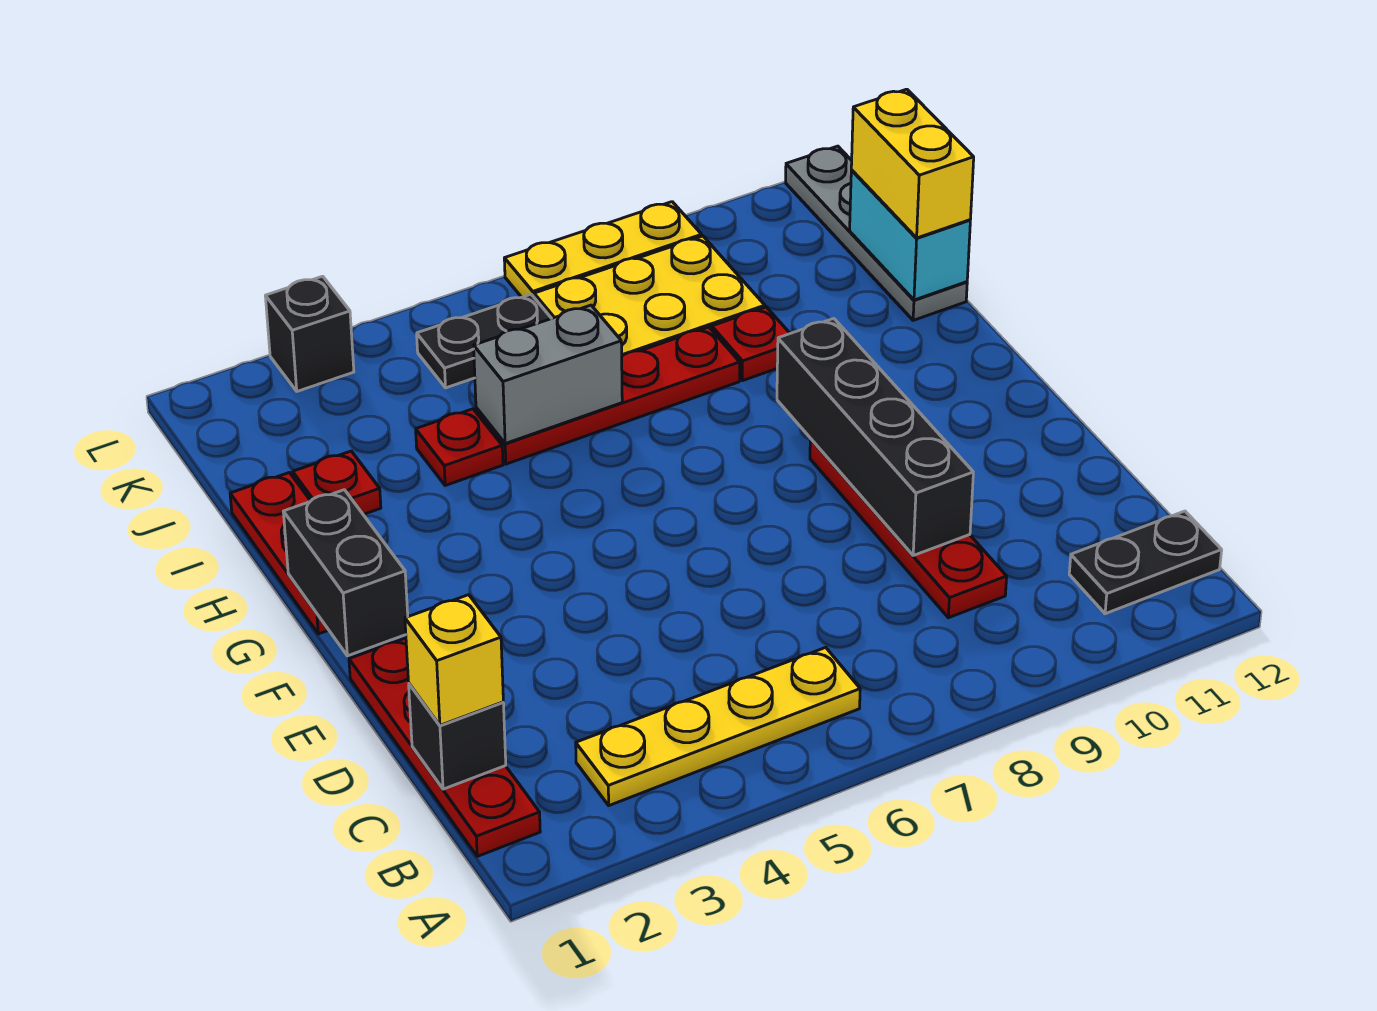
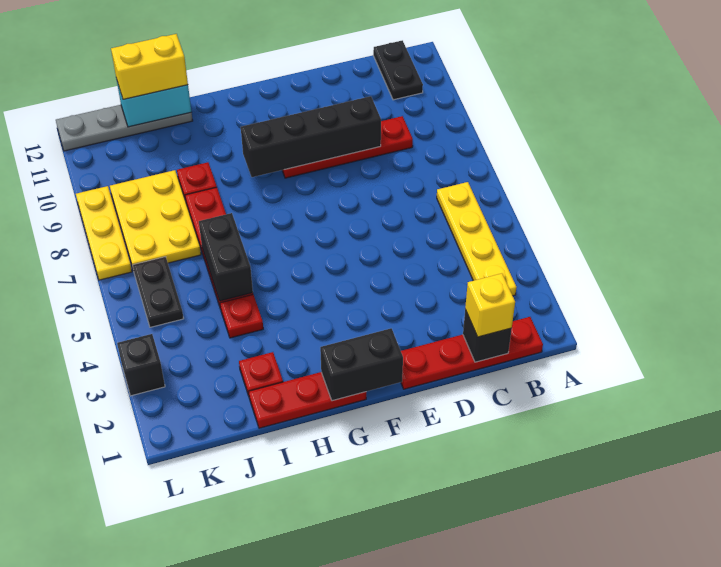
grey brick I5:I6 level 2 -> black brick I5:I6 level 2

